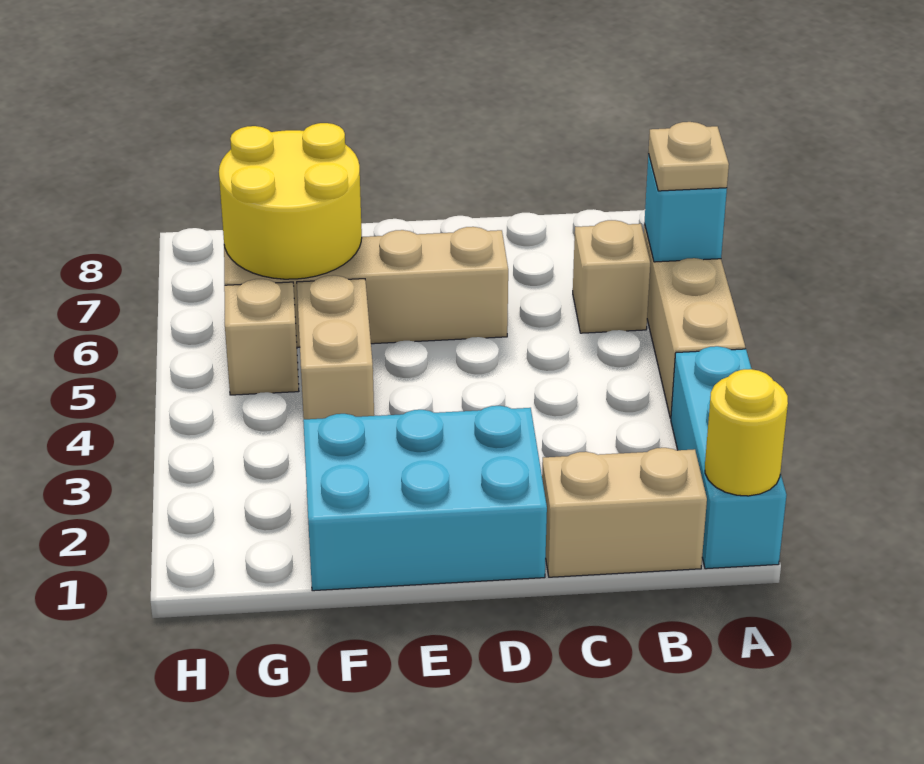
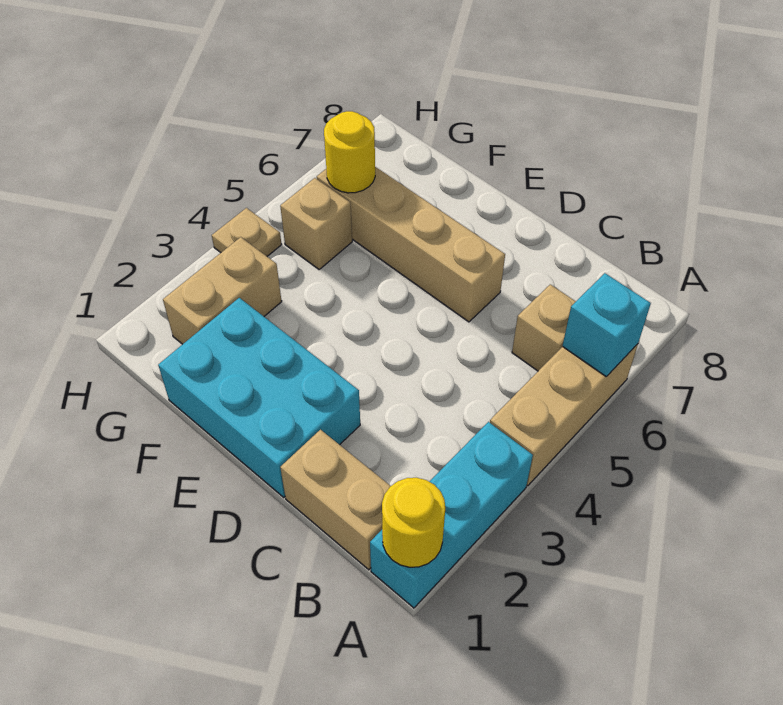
tan plate A6 level 3 -> tan plate H4 level 1
tan brick F4:F5 level 1 -> tan brick G2:G3 level 1
yellow round brick F6:G7 level 2 -> yellow round brick G6 level 2

